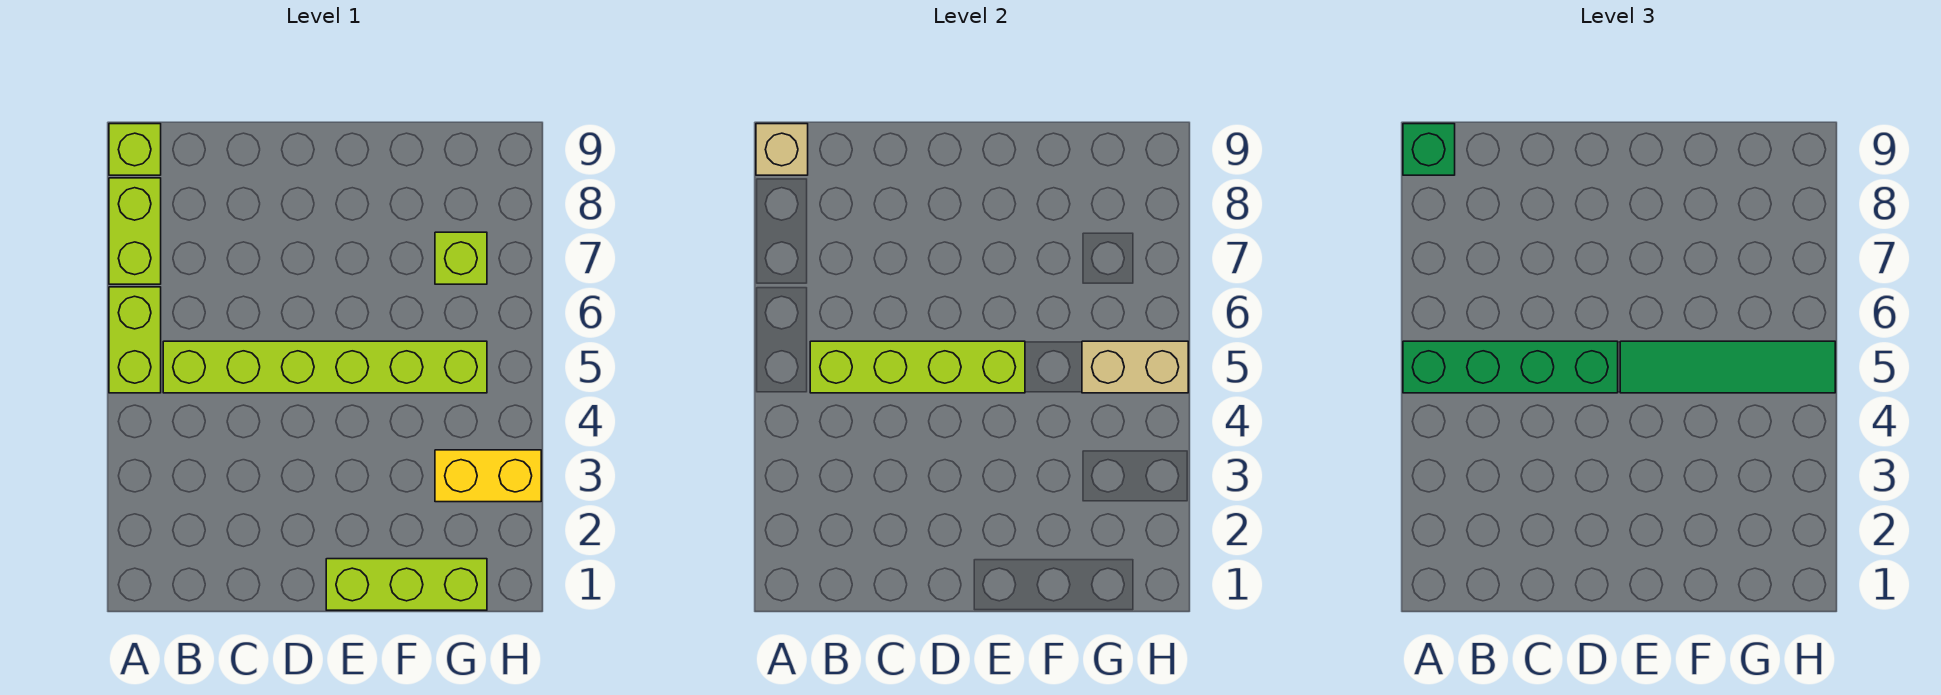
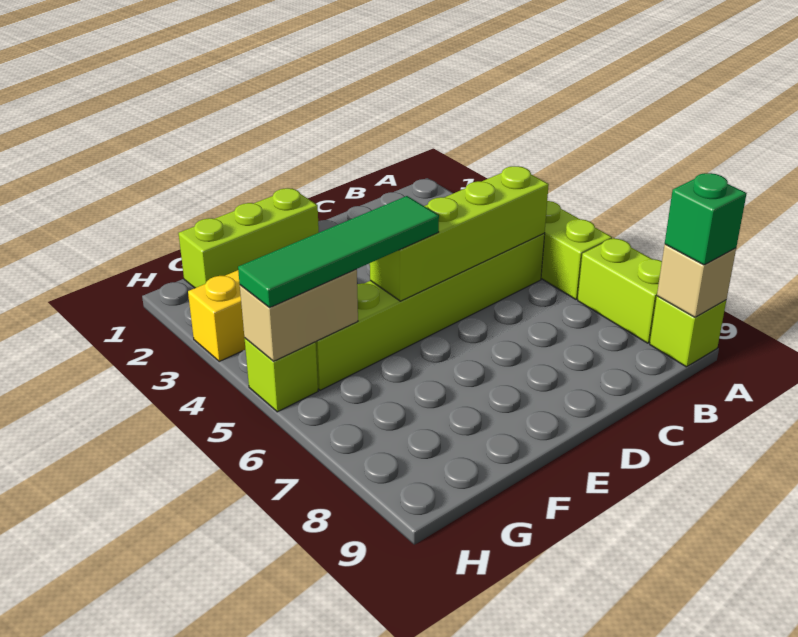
green brick A5:D5 level 3 -> none
lime brick G7 level 1 -> lime brick H5 level 1

